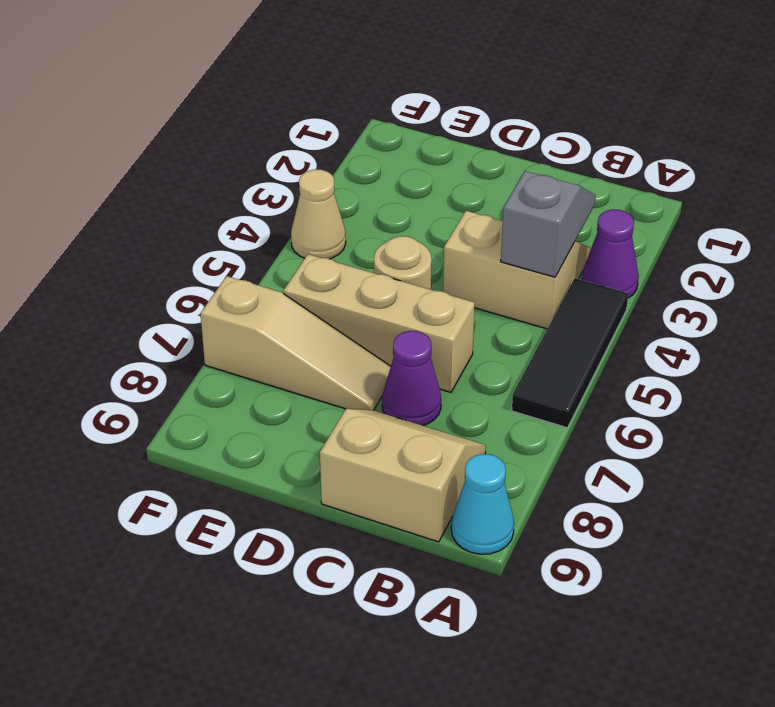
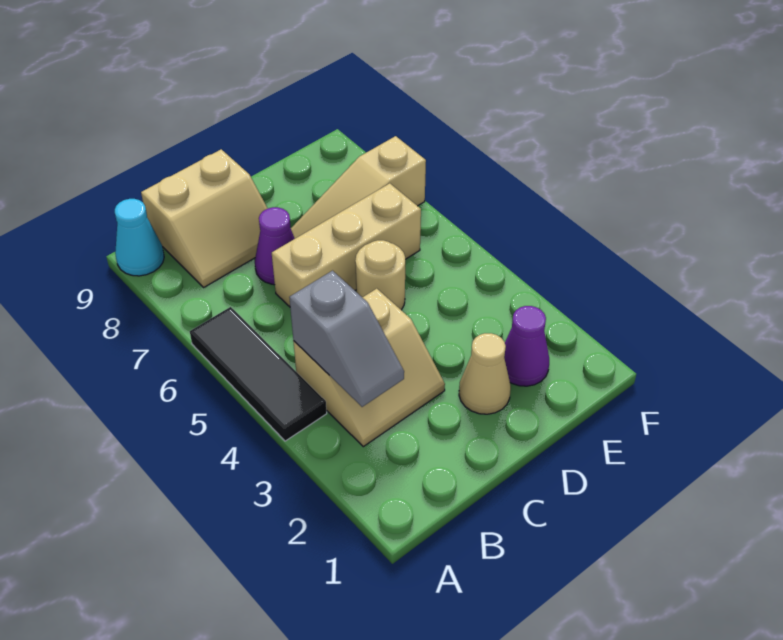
purple cone A3 level 1 -> purple cone E2 level 1
tan cone F4 level 1 -> tan cone D2 level 1

